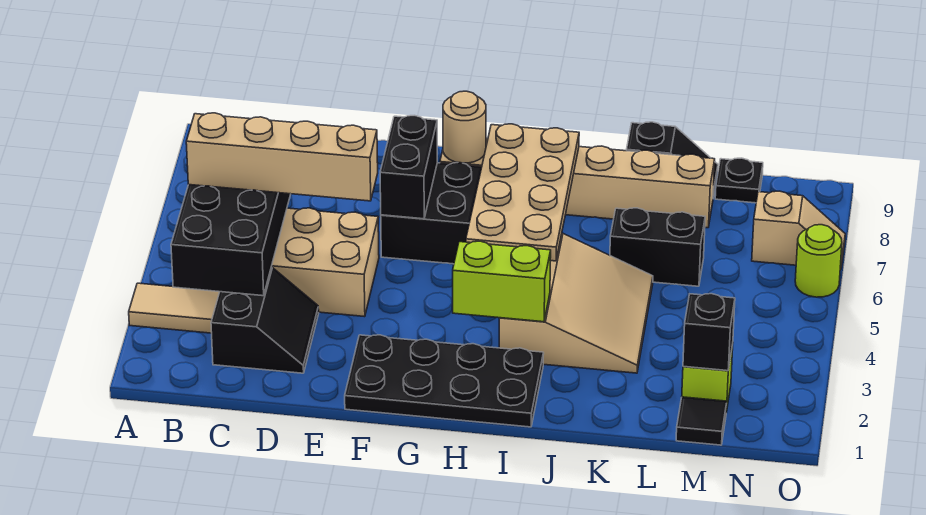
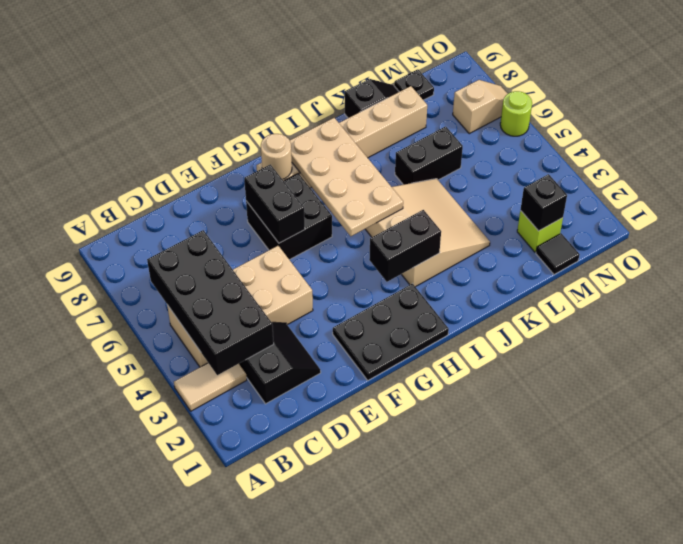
tan brick B5:E5 level 3 -> none
black plate F1:I2 level 1 -> black plate F1:H2 level 1
lime brick H3:I3 level 2 -> black brick H3:I3 level 2

